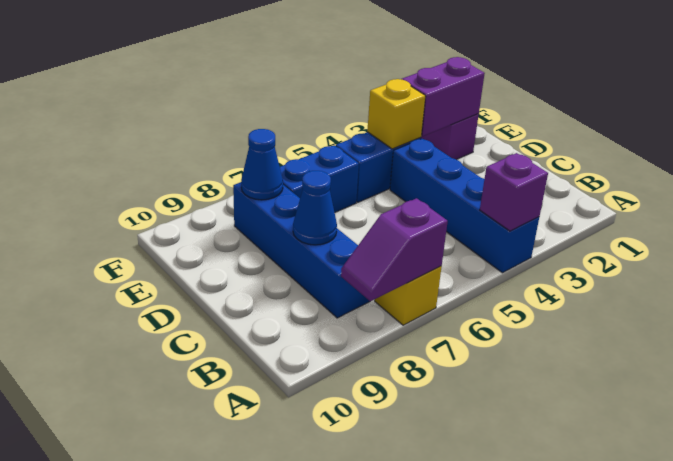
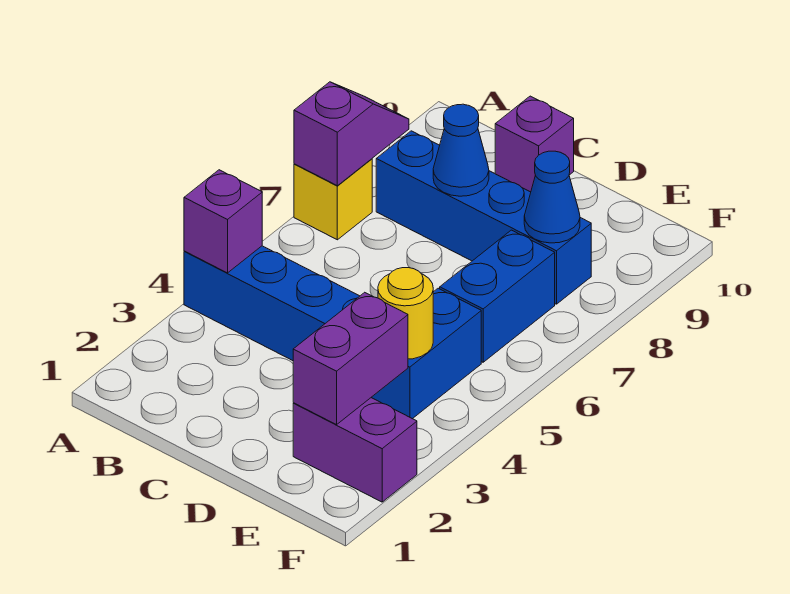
none -> purple brick C10 level 1
yellow brick E4 level 2 -> yellow round brick E4 level 2

